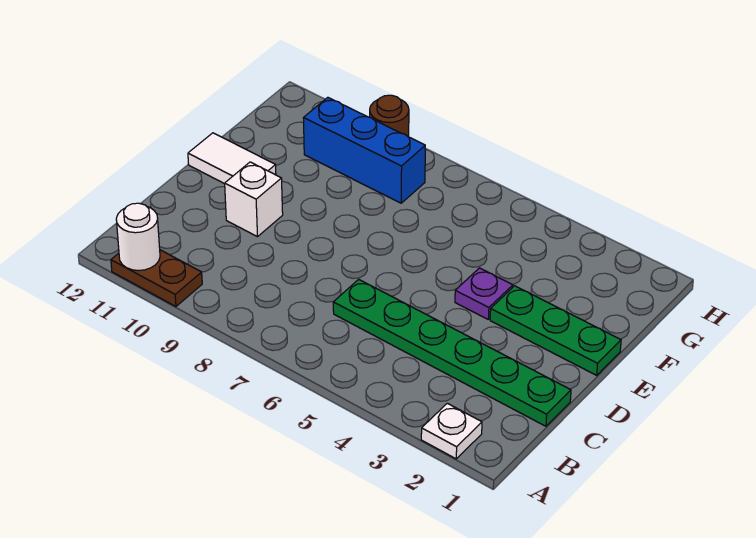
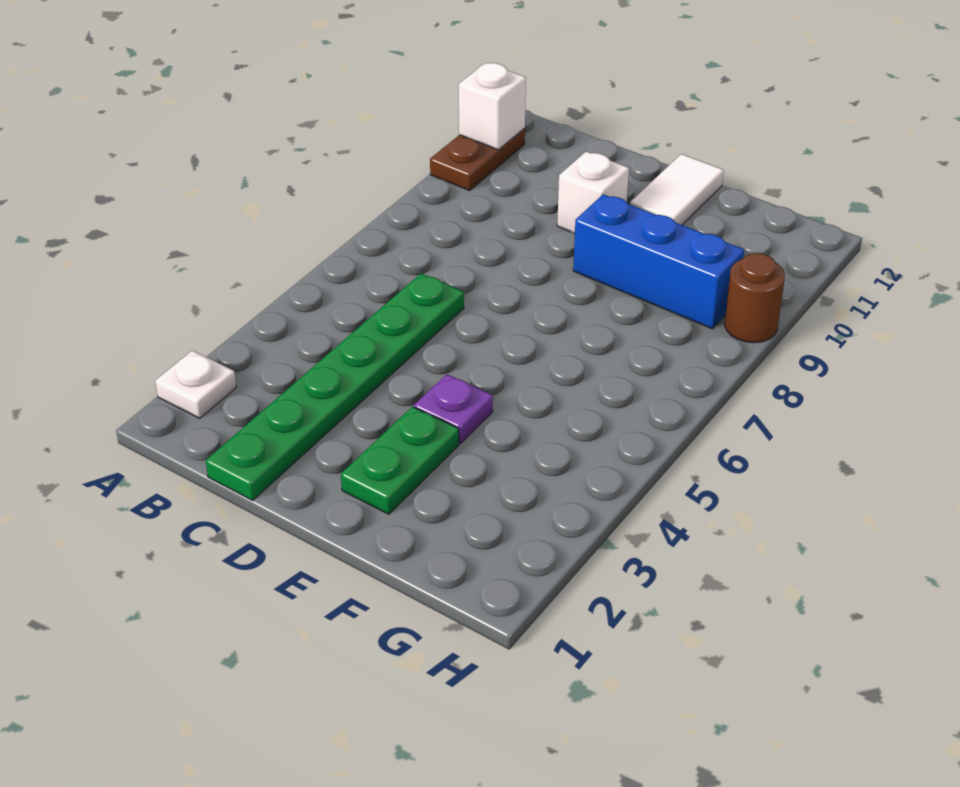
white round brick A11 level 2 -> white brick A11 level 2
green plate E1:E3 level 1 -> green plate E2:E3 level 1
blue brick G8:G10 level 1 -> blue brick E9:G9 level 1

